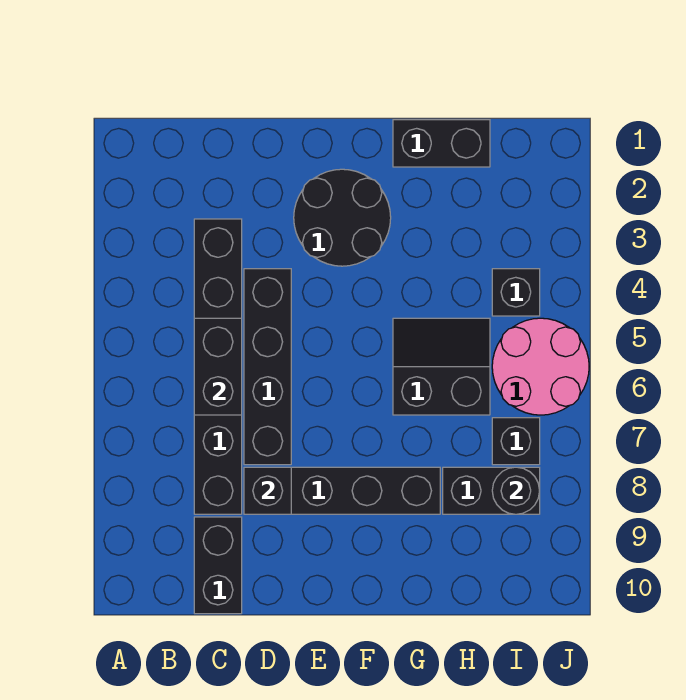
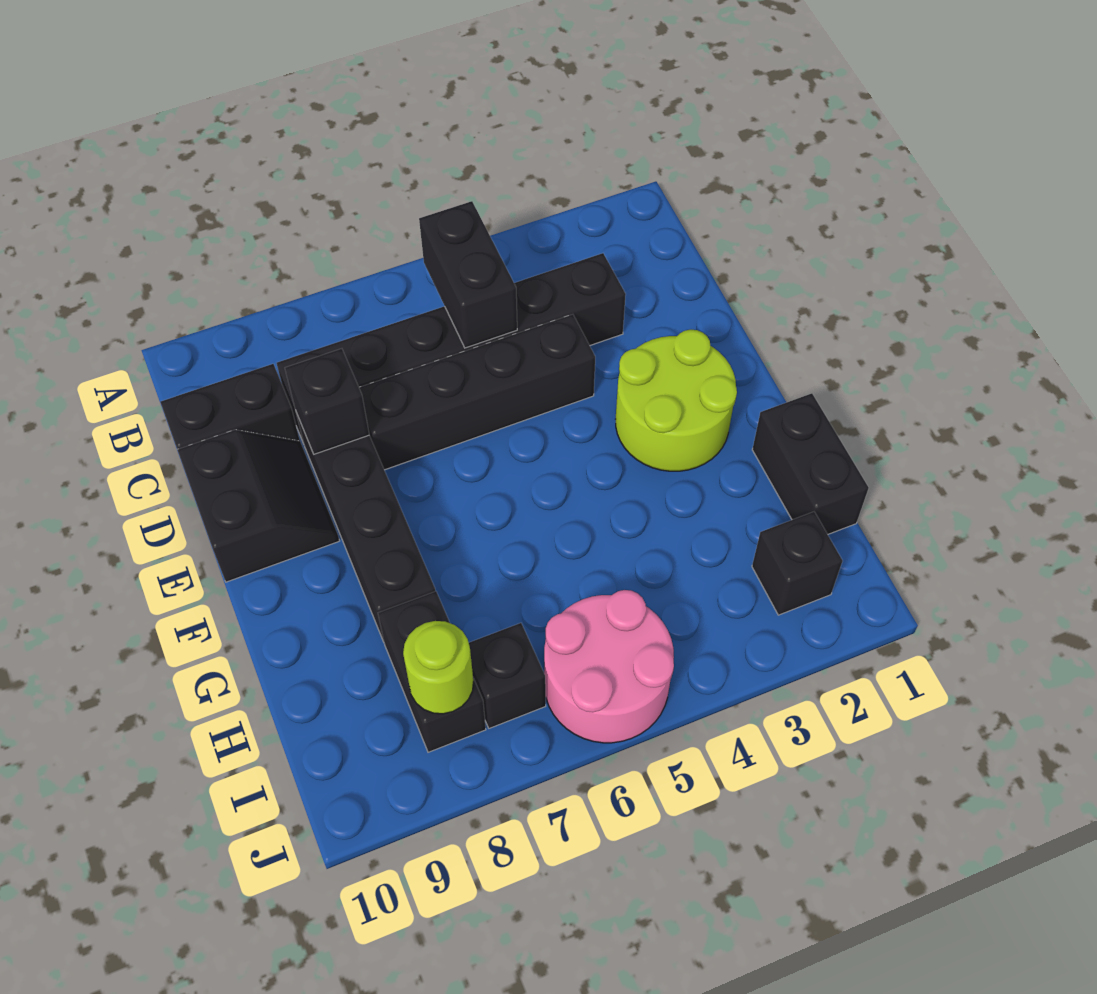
black brick C5:C6 level 2 -> black brick B5:C5 level 2
black round brick E2:F3 level 1 -> lime round brick E2:F3 level 1
black slope G5:H6 level 1 top 6 -> black slope D9:E10 level 1 top 10
black brick I4 level 1 -> black brick I2 level 1
black round brick I8 level 2 -> lime round brick I8 level 2

